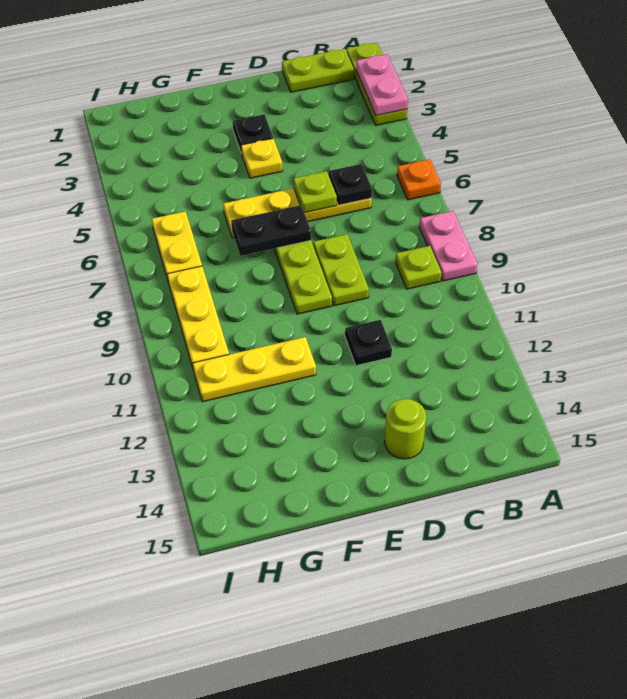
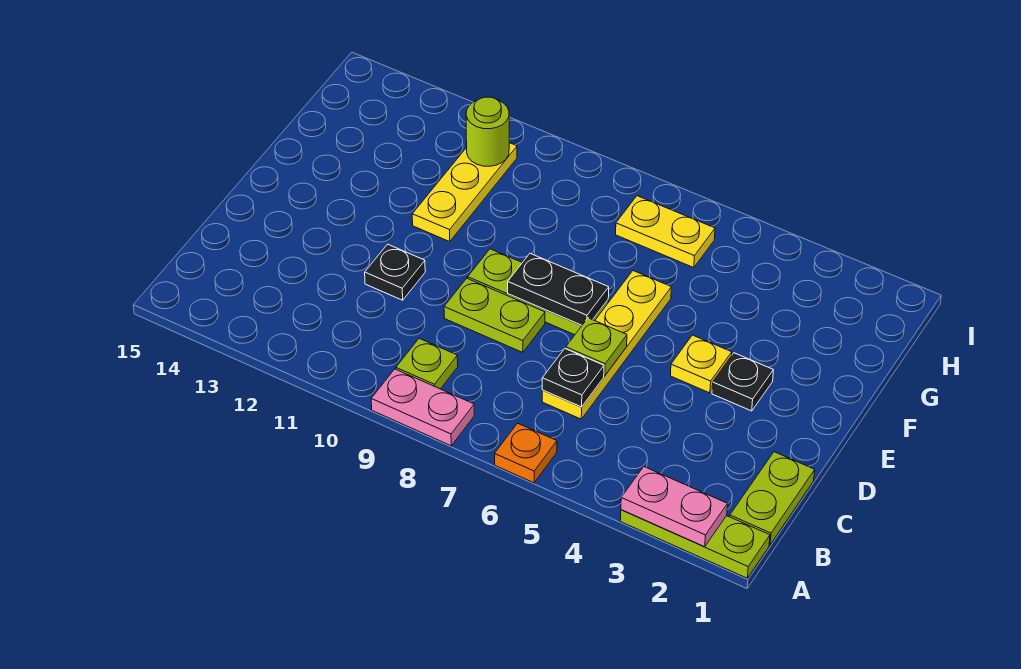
lime round brick D14 level 1 -> lime round brick H11 level 2
black plate E7:F7 level 2 -> black plate E7:E8 level 2
yellow plate H8:H10 level 1 -> none

